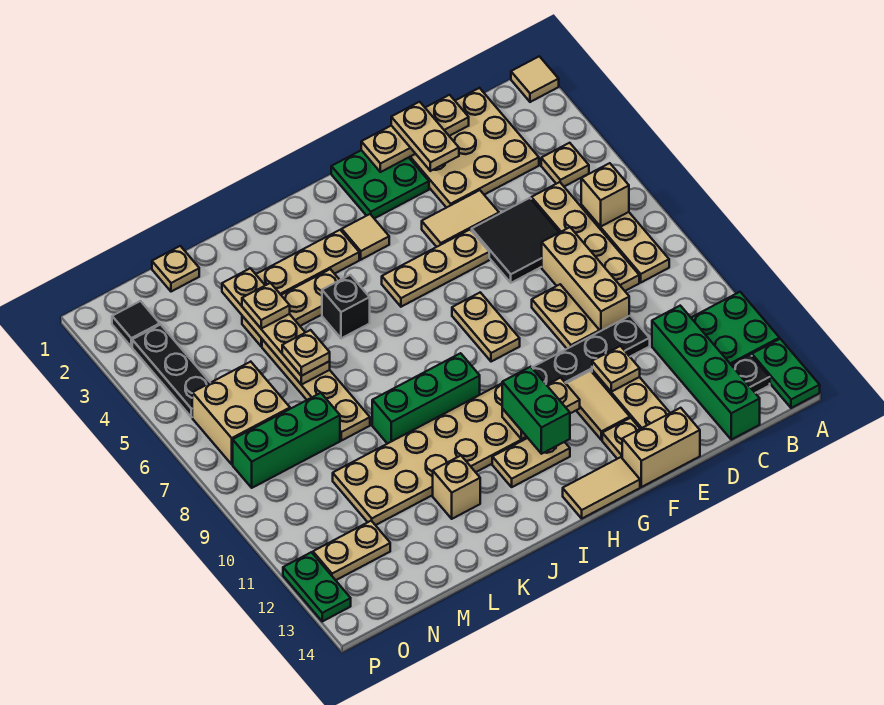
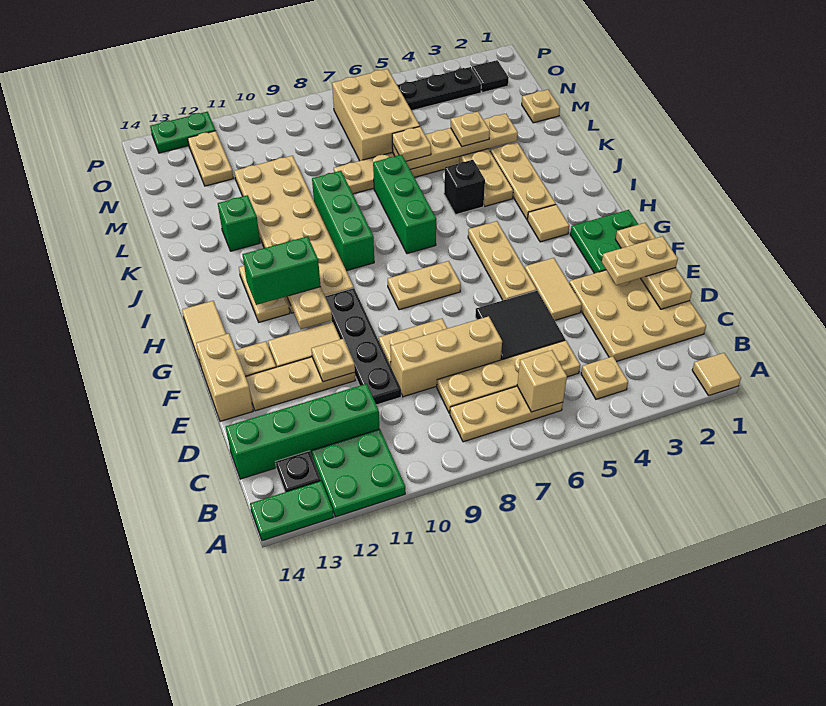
tan brick K12 level 1 -> green brick K12 level 1
green brick M8:O8 level 1 -> green brick I7:K7 level 1
tan brick N6:O7 level 1 -> tan brick M6:O7 level 1

